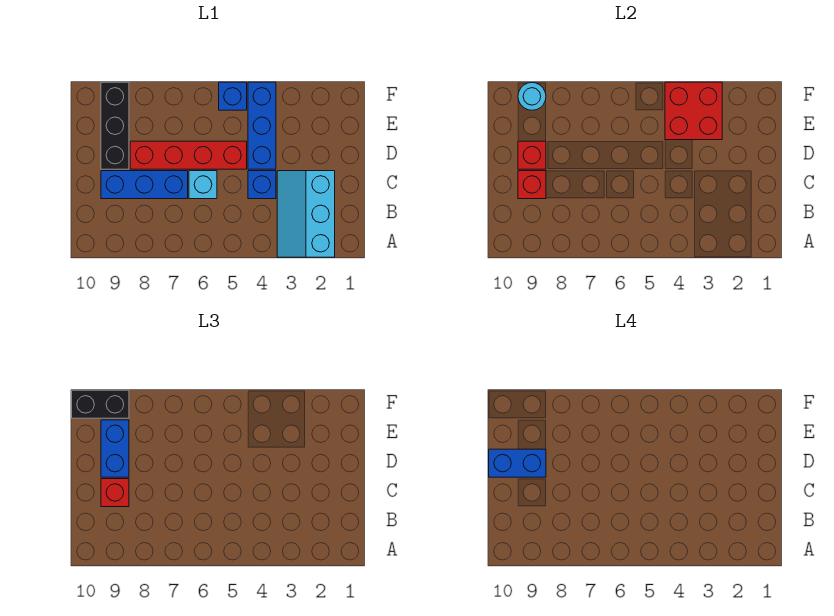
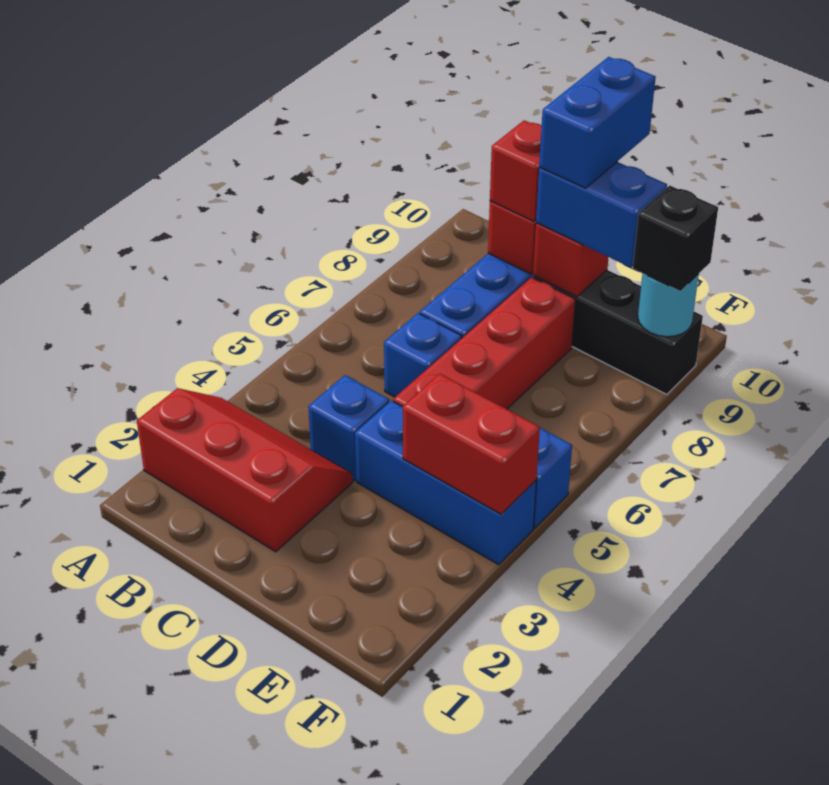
cyan slope A2:C3 level 1 top 2 -> red slope A2:C3 level 1 top 2
cyan brick C6 level 1 -> blue brick C6 level 1
red brick E3:F4 level 2 -> red brick E4:F4 level 2
black brick F9:F10 level 3 -> black brick F9 level 3

